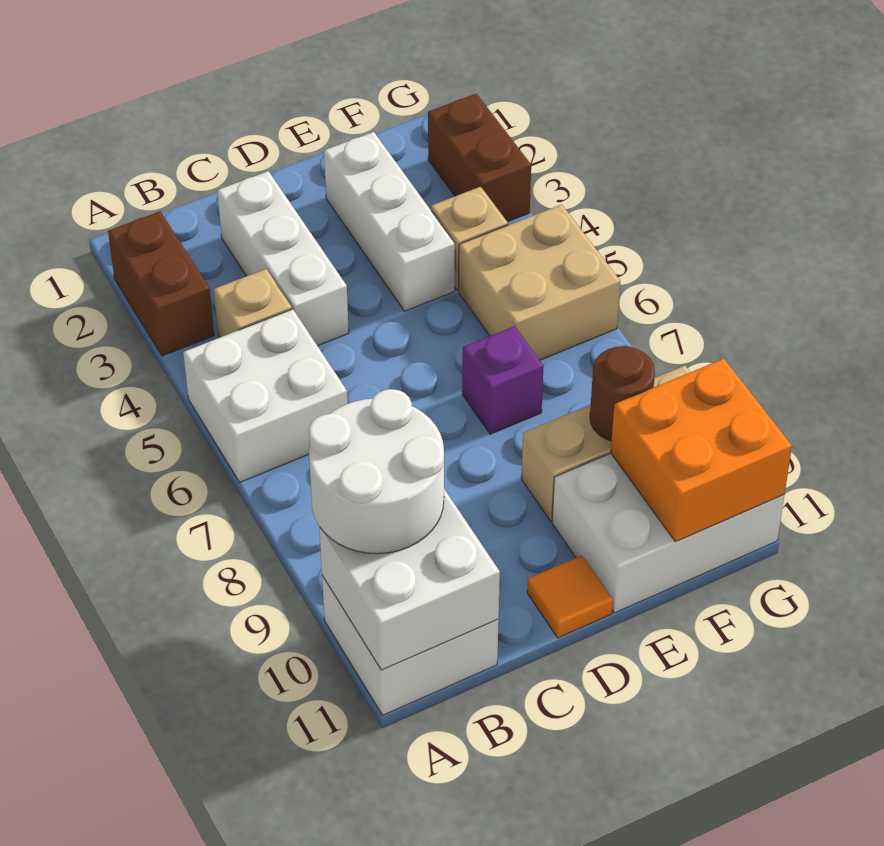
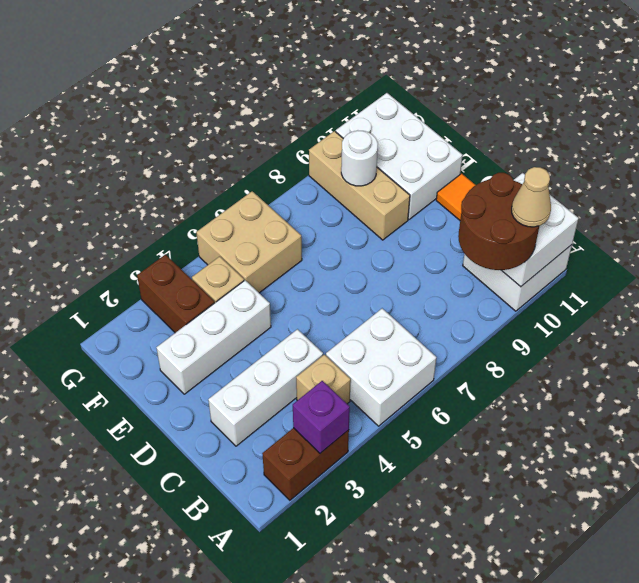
white round brick A9:B10 level 3 -> brown round brick A9:B10 level 3
none -> tan cone A10 level 4
purple brick E7 level 1 -> purple brick A3 level 2
brown round brick F9 level 2 -> white round brick F9 level 2
orange brick F10:G11 level 2 -> none
brown brick G2:G3 level 1 -> brown brick F3:G3 level 1

